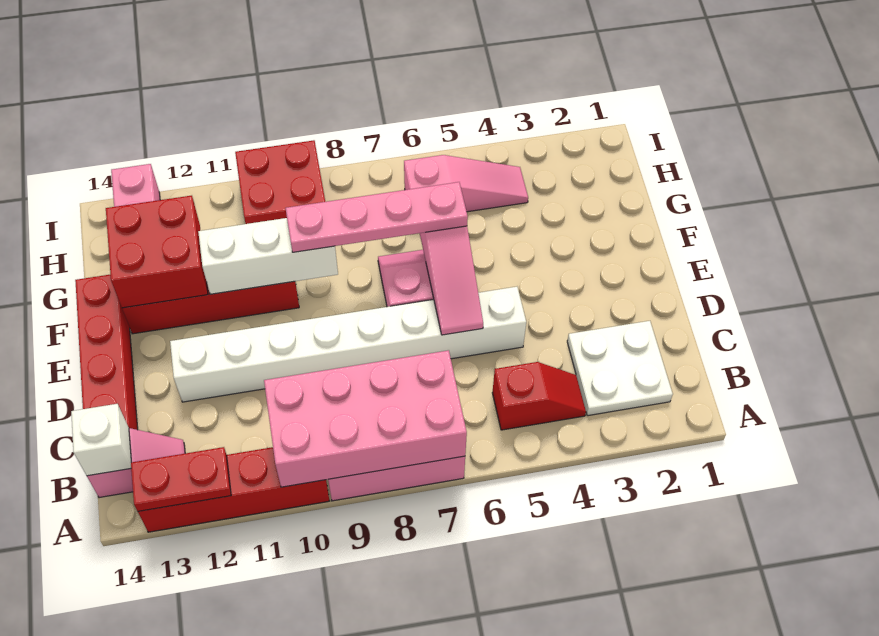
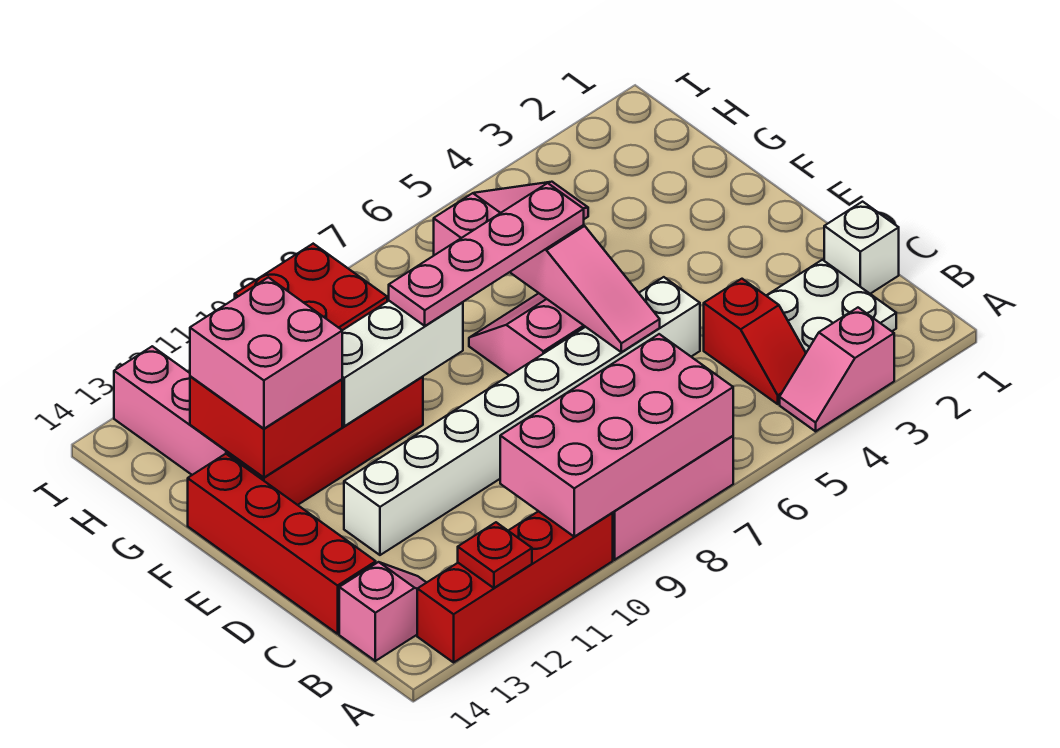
none -> pink slope A3:A4 level 1 top 3
red plate A12:A13 level 2 -> red plate A12 level 2
red slope B4:B5 level 1 top 5 -> red slope B4:C4 level 1 top C
white brick B14 level 2 -> white brick C1 level 1
none -> pink brick F12:G13 level 3

